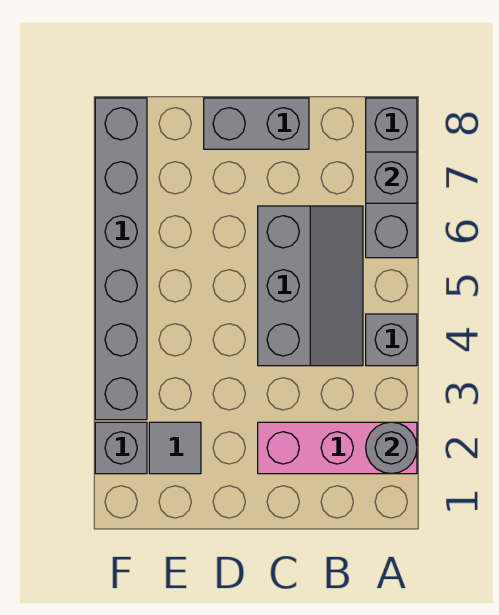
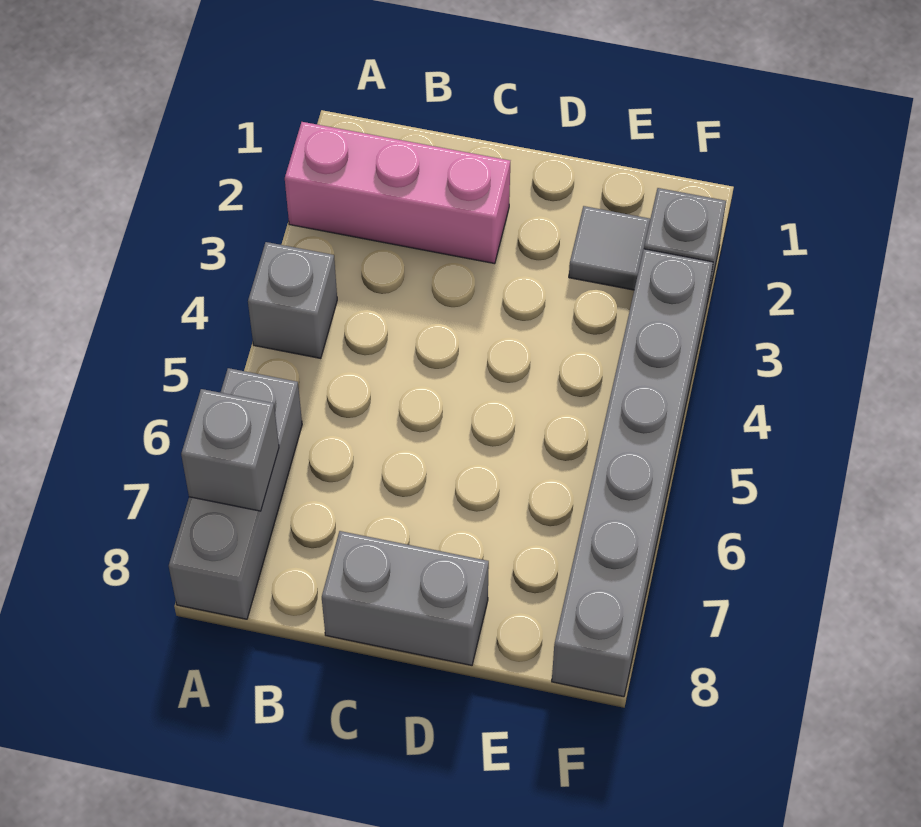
grey round brick A2 level 2 -> none
grey slope B4:C6 level 1 top C -> none

